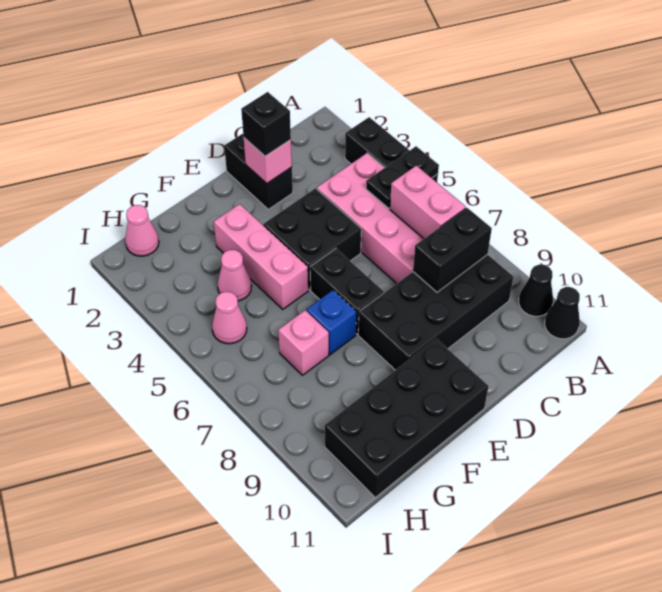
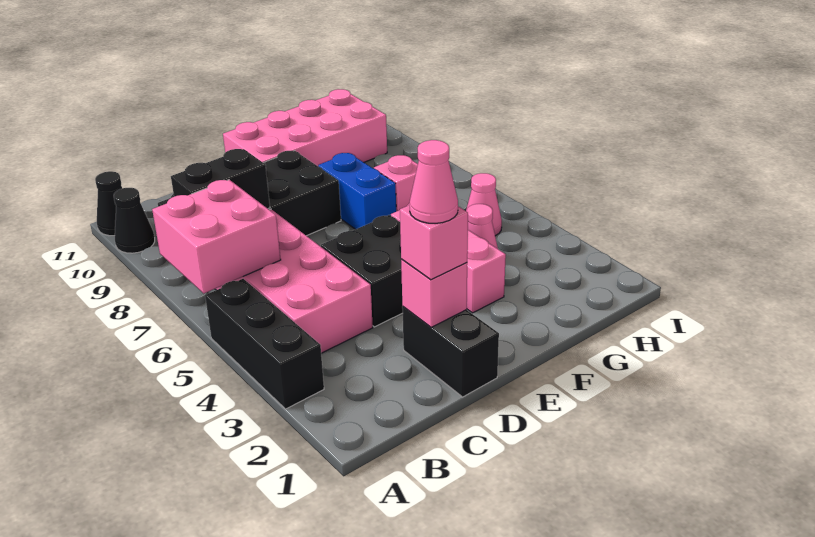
black plate A5:B5 level 2 -> none
pink brick B6:B7 level 2 -> pink brick A6:B7 level 2
black brick D2 level 3 -> pink brick D2 level 3
black brick E6:E7 level 1 -> none
black brick E10:H11 level 1 -> pink brick E10:H11 level 1
blue brick F7 level 1 -> blue brick F7:F8 level 1
pink cone H1 level 1 -> pink cone D2 level 4

